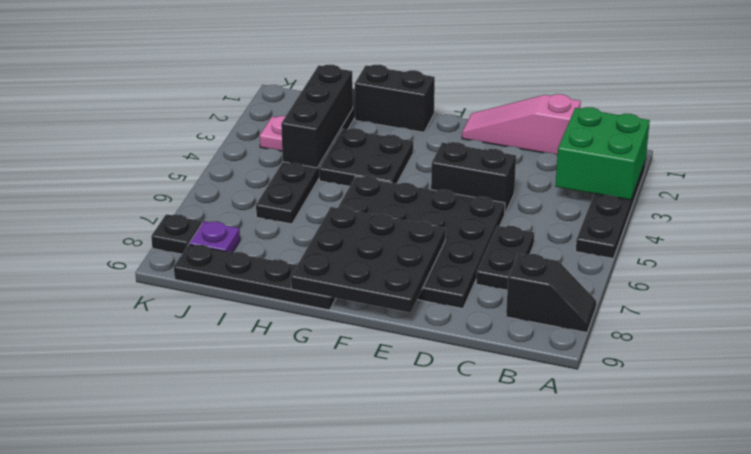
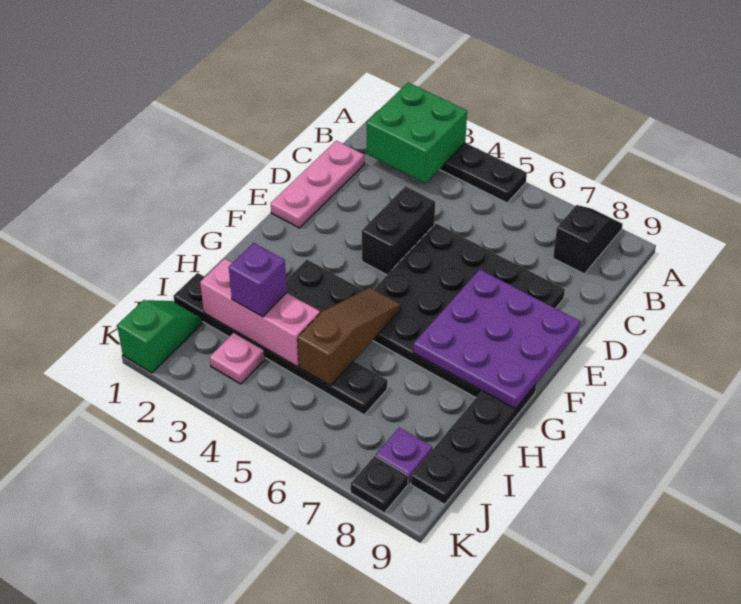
pink slope C1:E1 level 1 top C -> pink plate C1:E1 level 1
black plate C6:C7 level 1 -> none
black plate E7:G9 level 2 -> purple plate E7:G9 level 2
black brick G1:H1 level 1 -> none
none -> brown slope G5:I5 level 2 top I
black brick I2:I4 level 2 -> pink brick I2:I4 level 2
none -> purple brick I3 level 3
none -> green slope J1:K1 level 1 top K

